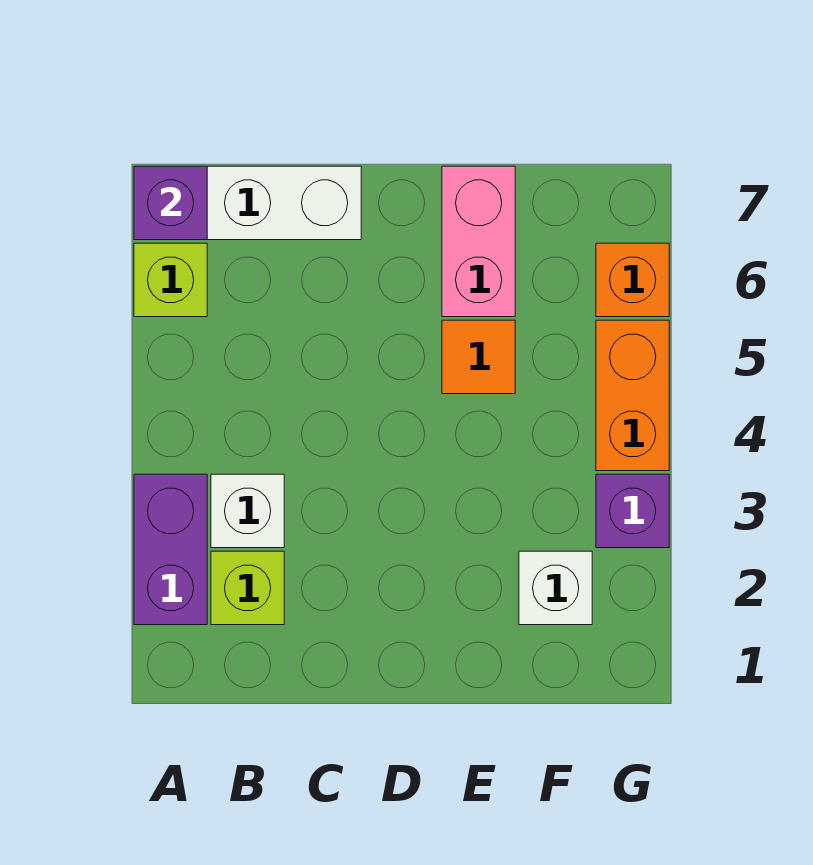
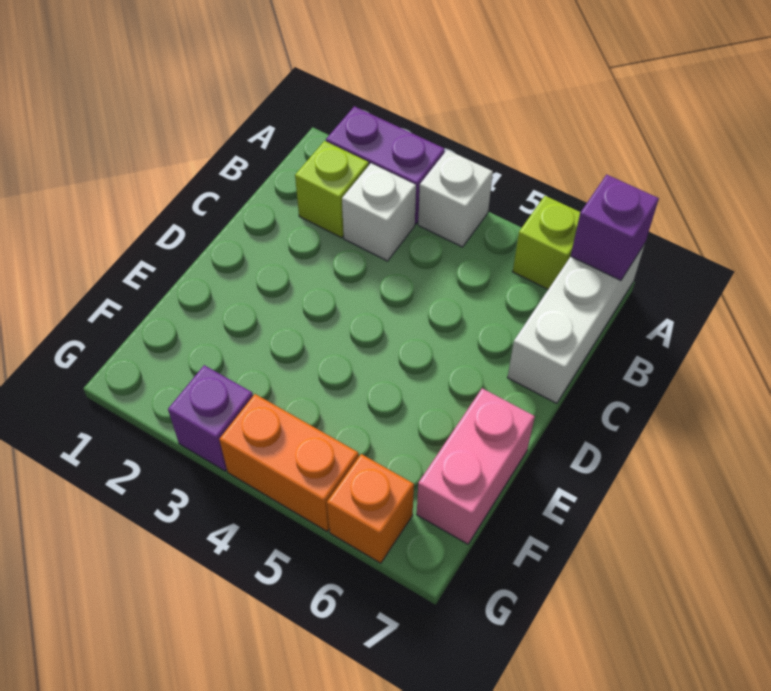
orange tile E5 level 1 -> none
pink brick E6:E7 level 1 -> pink brick E7:F7 level 1
white brick F2 level 1 -> white brick A4 level 1

